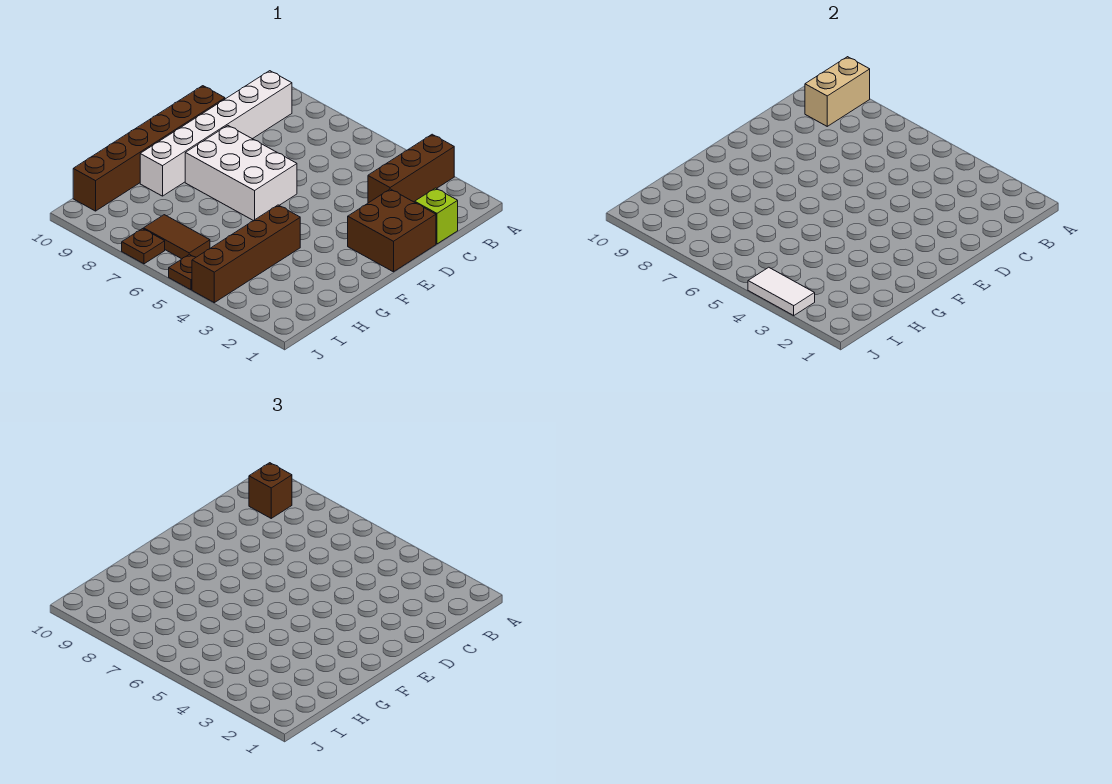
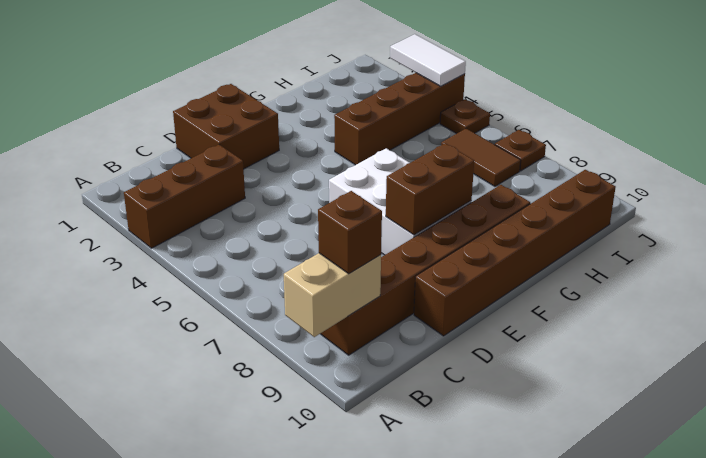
white brick B9:G9 level 1 -> brown brick B9:G9 level 1
lime brick C1 level 1 -> none
none -> brown brick E8:F8 level 2

